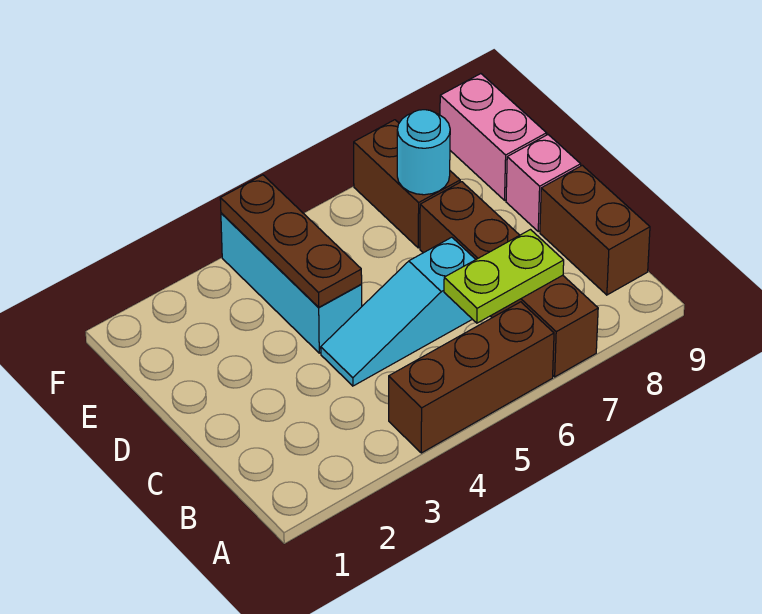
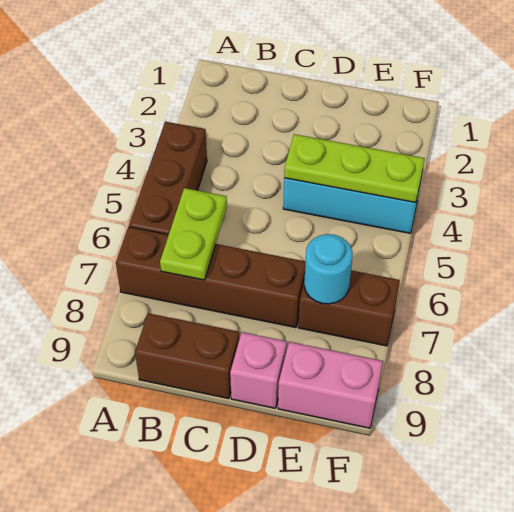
cyan slope C4:C6 level 1 top 6 -> none
brown plate D4:F4 level 2 -> lime plate D4:F4 level 2

